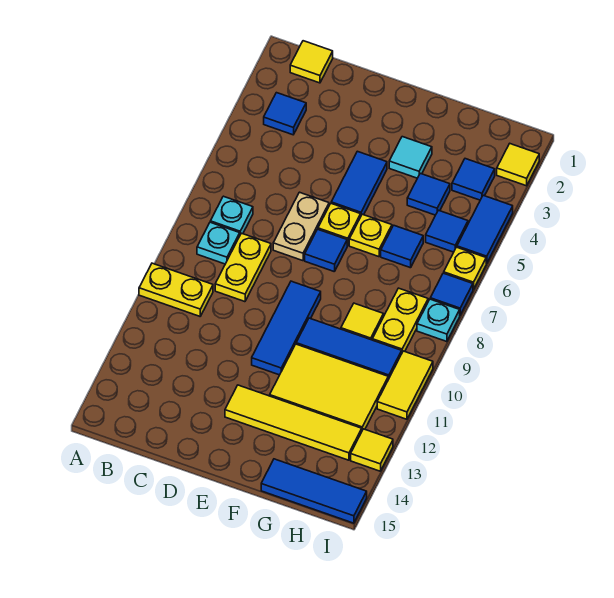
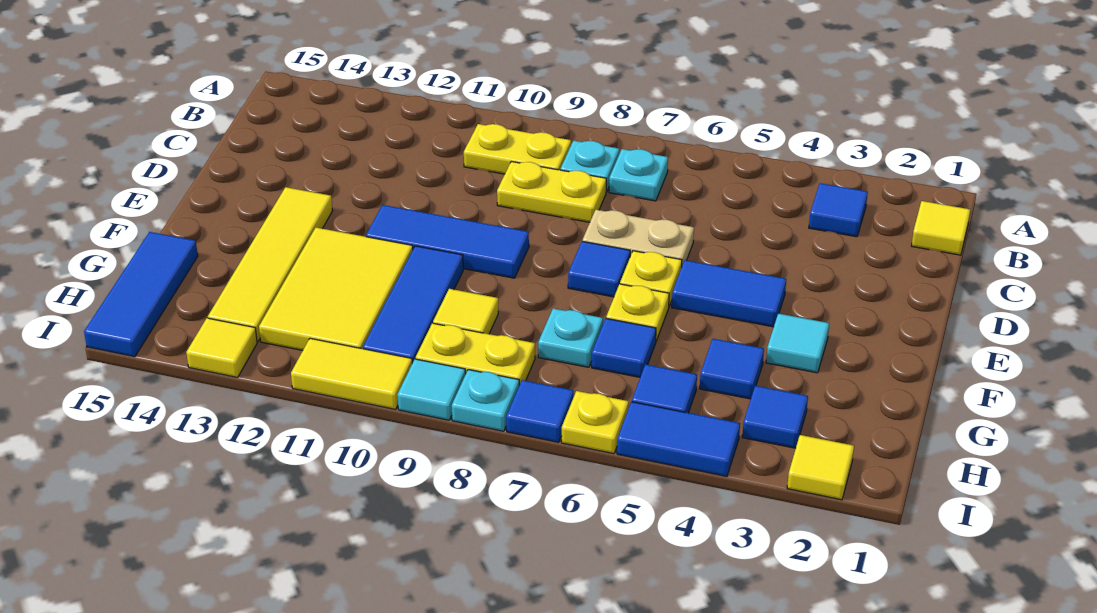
yellow plate A10:B10 level 1 -> yellow plate B9:B10 level 1
none -> cyan plate G7 level 1
none -> cyan tile I9 level 1

